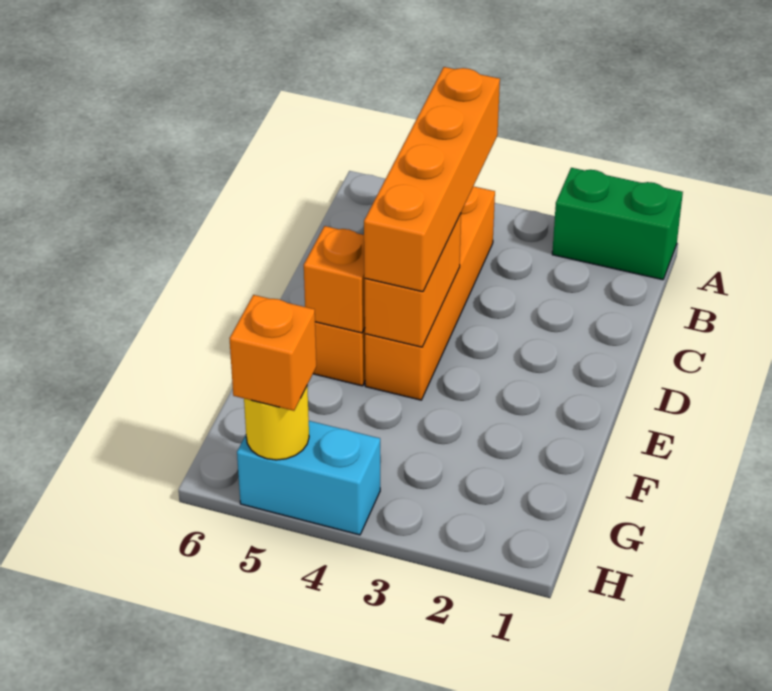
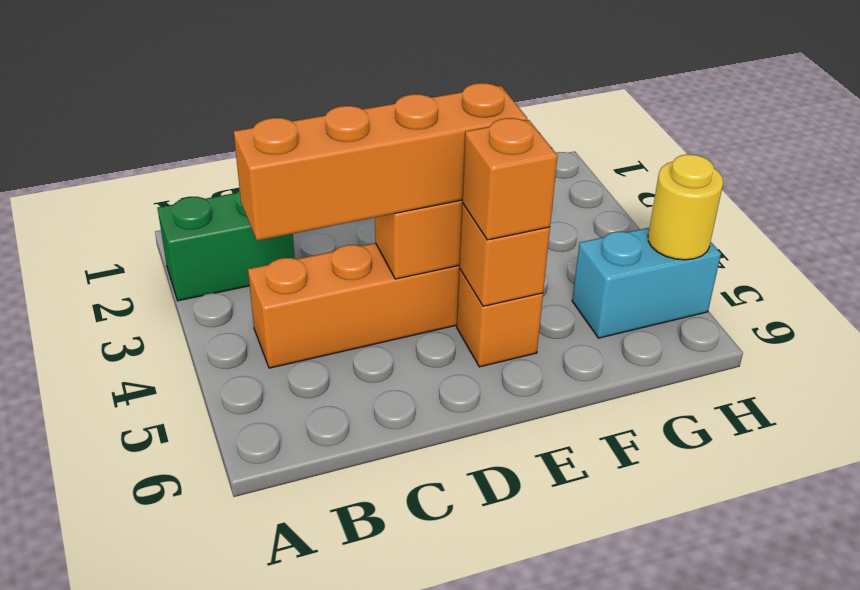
green brick A1:A2 level 1 -> green brick A2:B2 level 1
cyan brick H4:H5 level 1 -> cyan brick G5:H5 level 1
orange brick H5 level 3 -> orange brick E5 level 3

